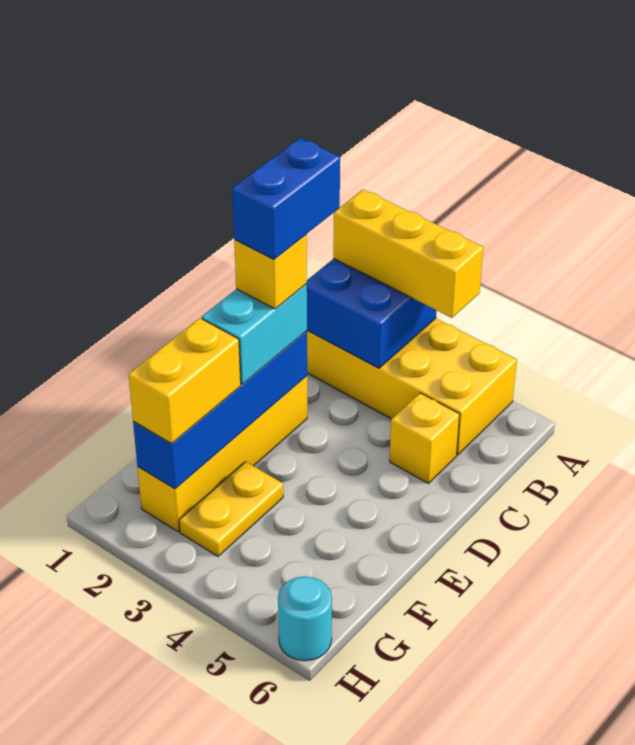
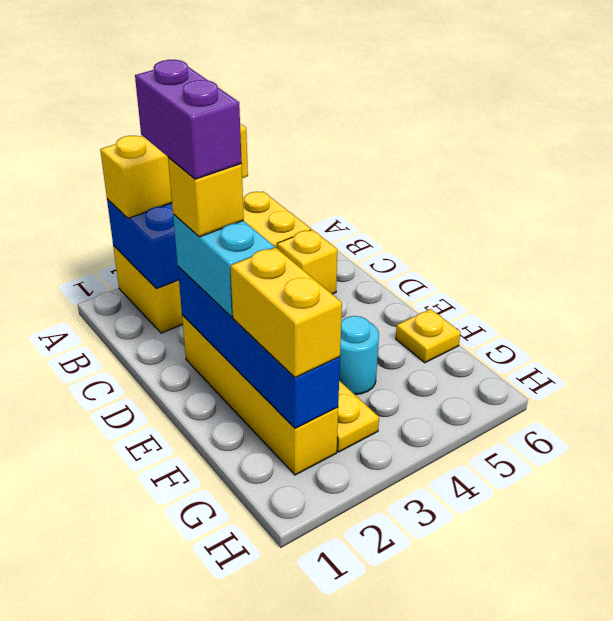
blue brick C2:D2 level 5 -> purple brick C2:D2 level 5
none -> yellow plate F6 level 1
cyan round brick H6 level 1 -> cyan round brick F4 level 1

